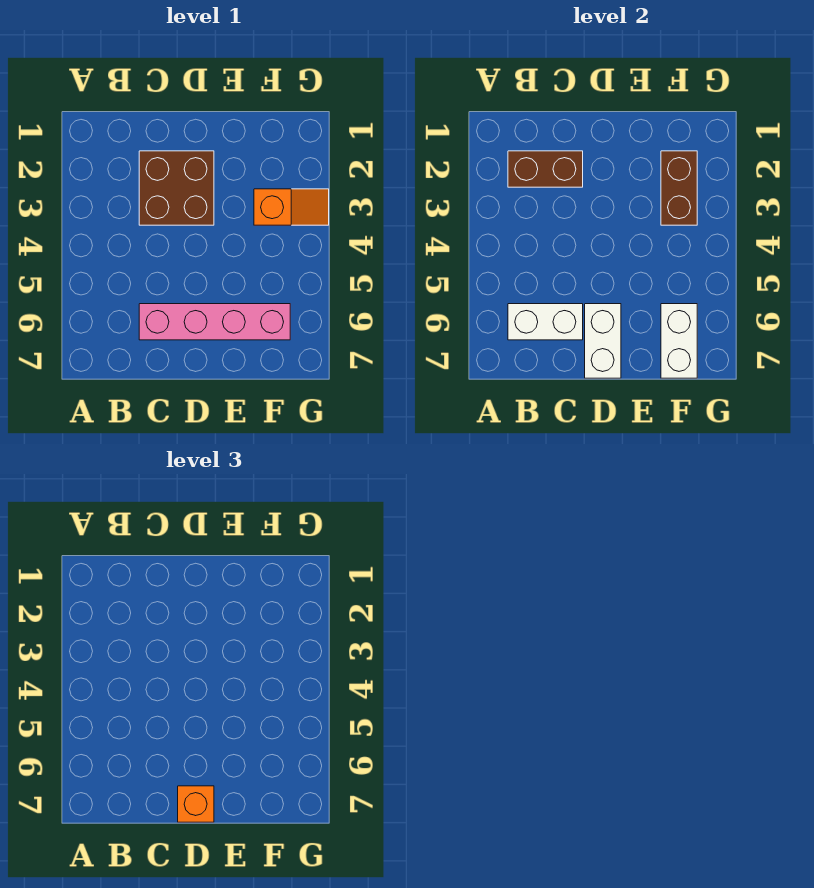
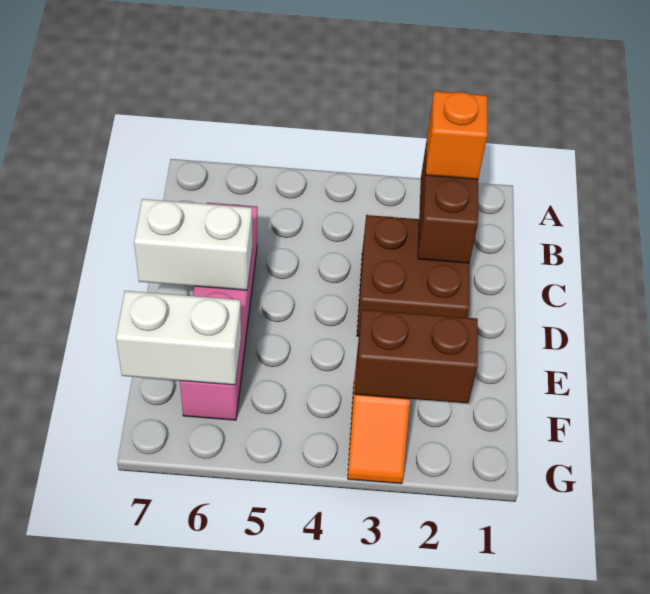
white brick B6:C6 level 2 -> none
orange brick D7 level 3 -> orange brick B2 level 3

